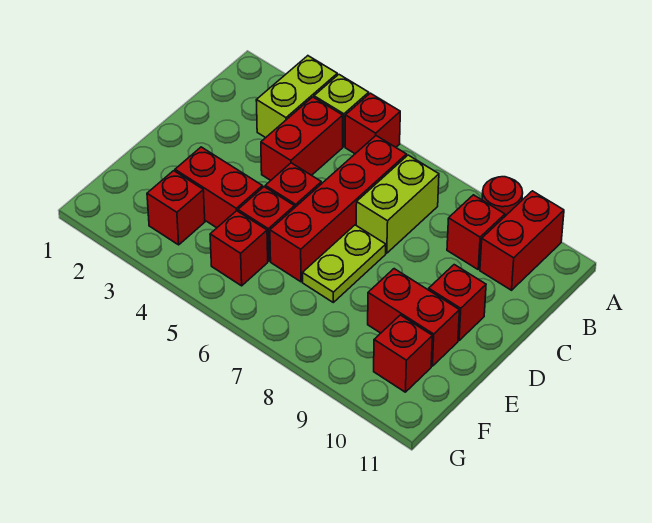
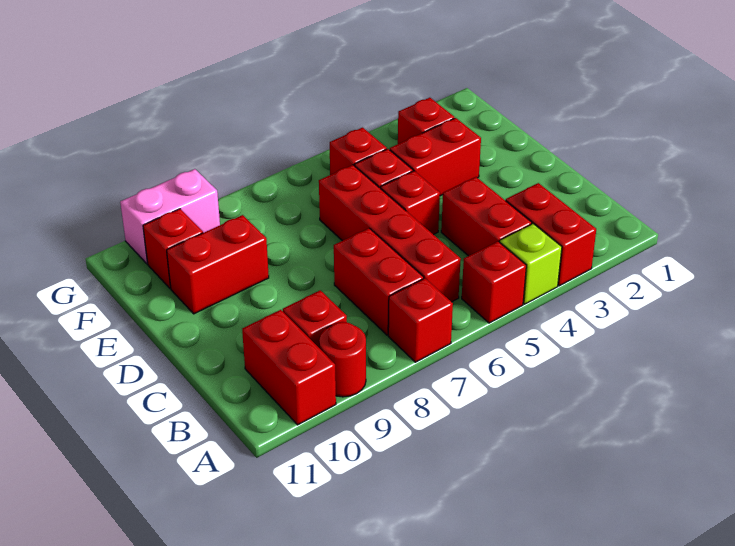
lime brick A3:B3 level 1 -> red brick A3:B3 level 1
lime brick B7:C7 level 1 -> red brick B7:C7 level 1
lime plate D7:E7 level 1 -> none
red brick D10 level 1 -> red brick A7 level 1
none -> pink brick G9:G10 level 1

